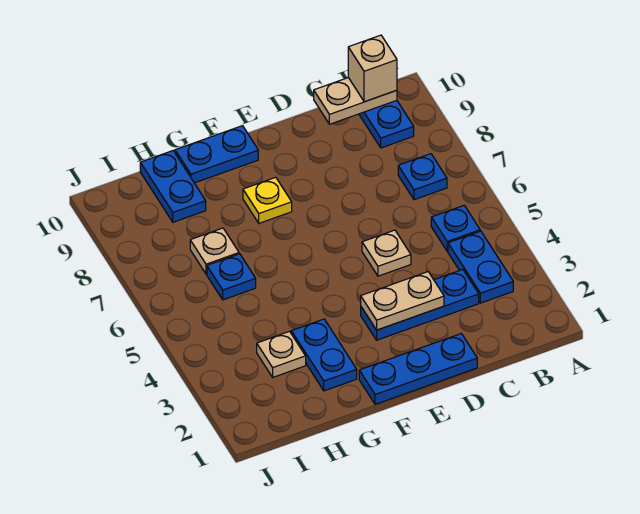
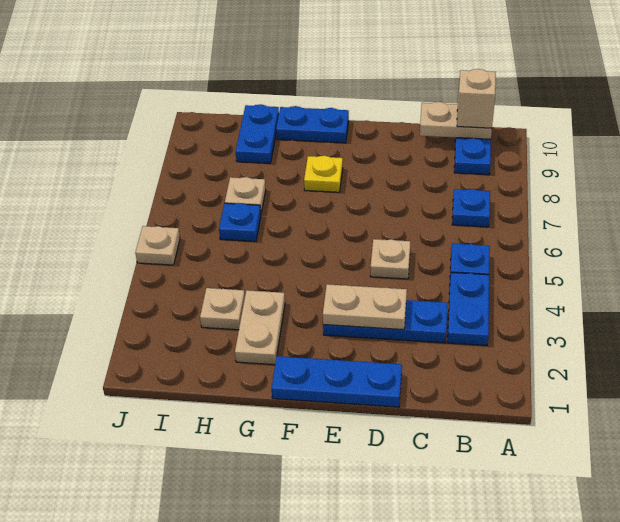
blue plate G2:G3 level 1 -> tan plate G2:G3 level 1
none -> tan plate J5 level 1

